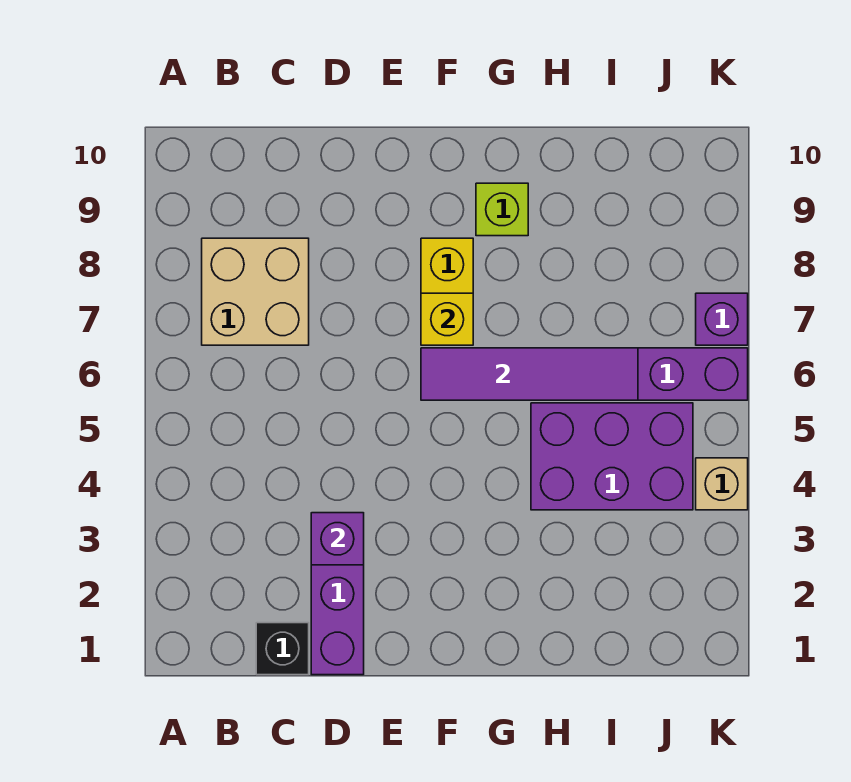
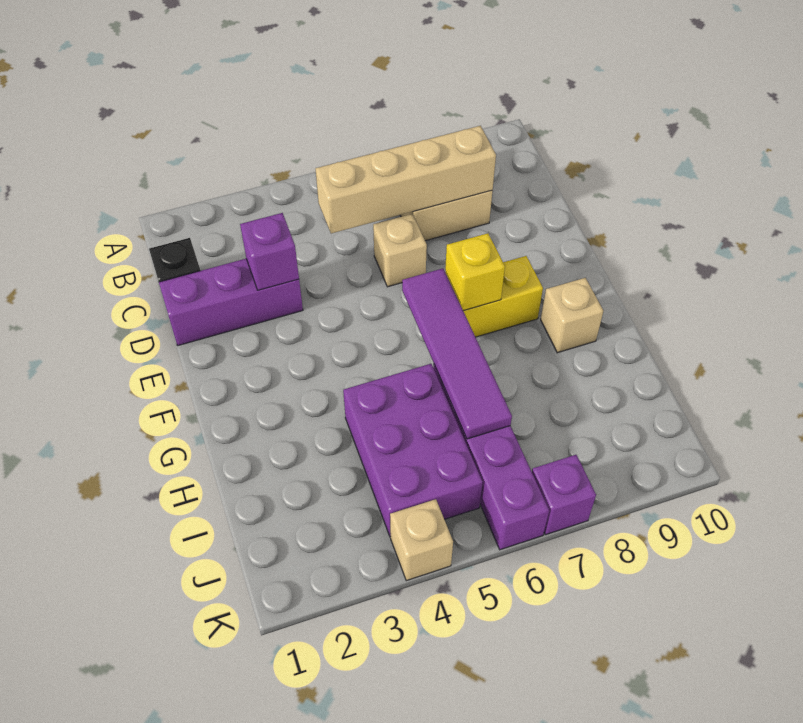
none -> tan brick C5:C8 level 2
none -> tan brick D6 level 1
lime brick G9 level 1 -> tan brick G9 level 1

